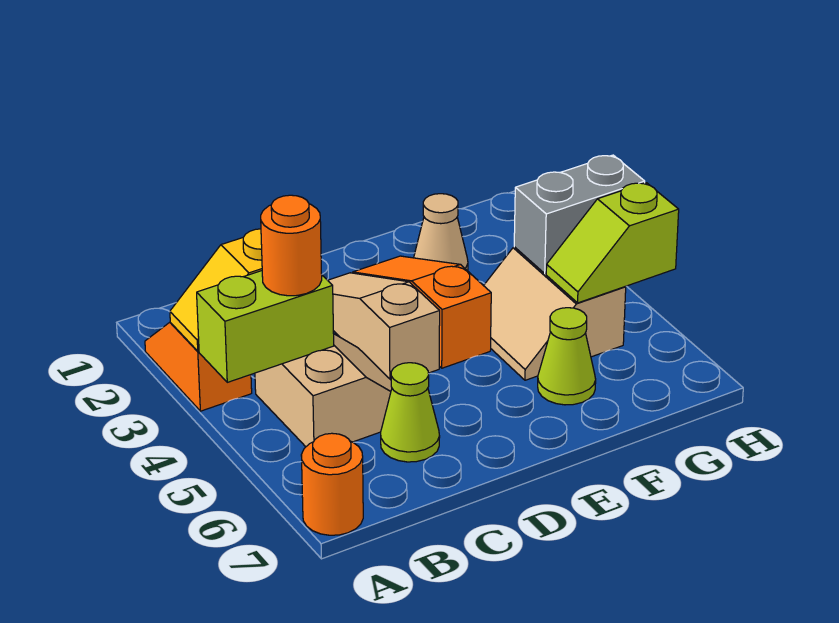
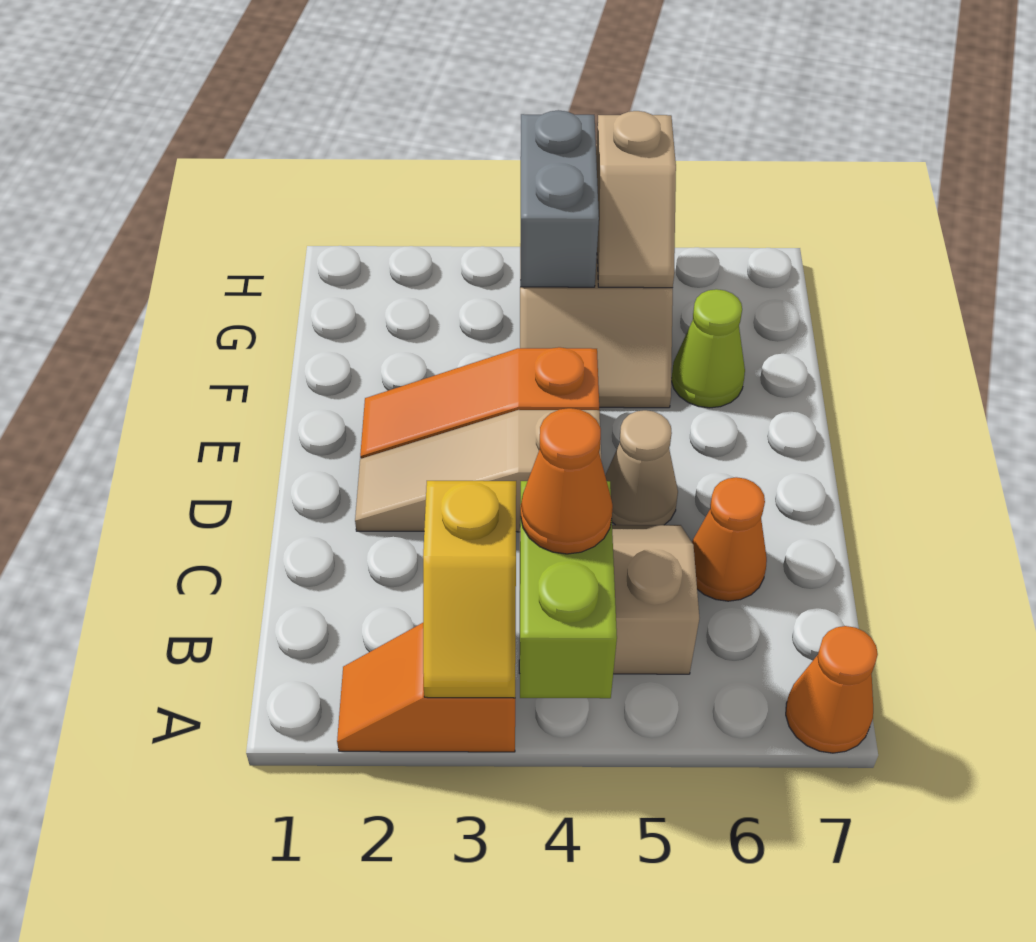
orange round brick A7 level 1 -> orange cone A7 level 1
orange round brick B4 level 3 -> orange cone B4 level 3
lime cone C6 level 1 -> orange cone C6 level 1
tan cone F2 level 1 -> tan cone D5 level 1
lime slope G5:H5 level 2 top H -> tan slope G5:H5 level 2 top H

